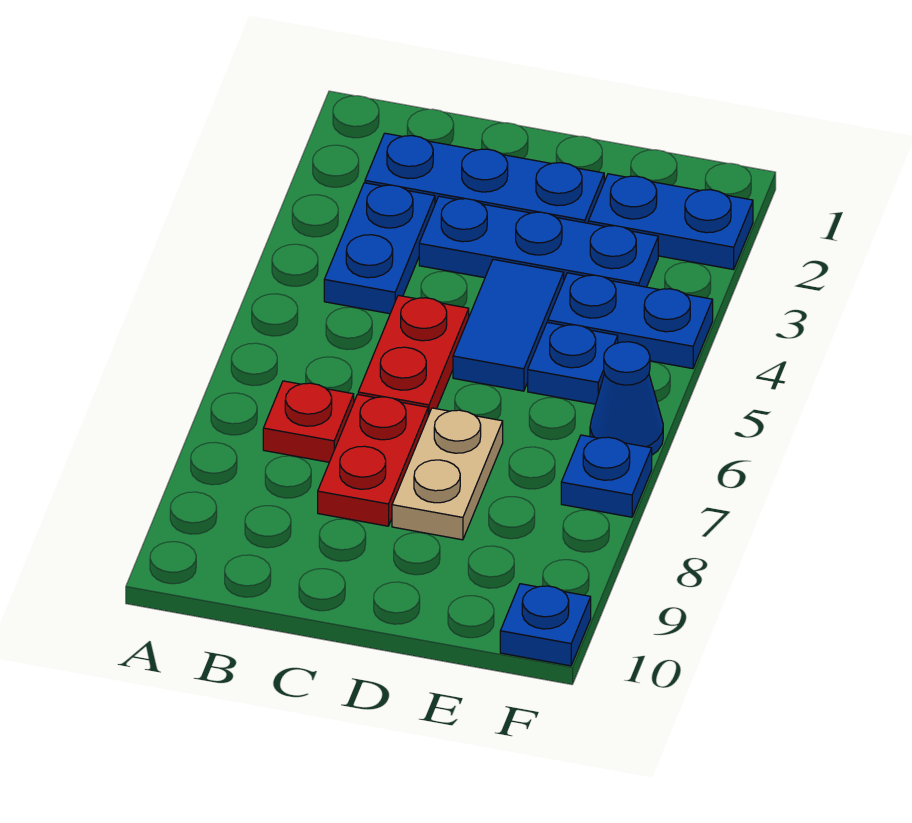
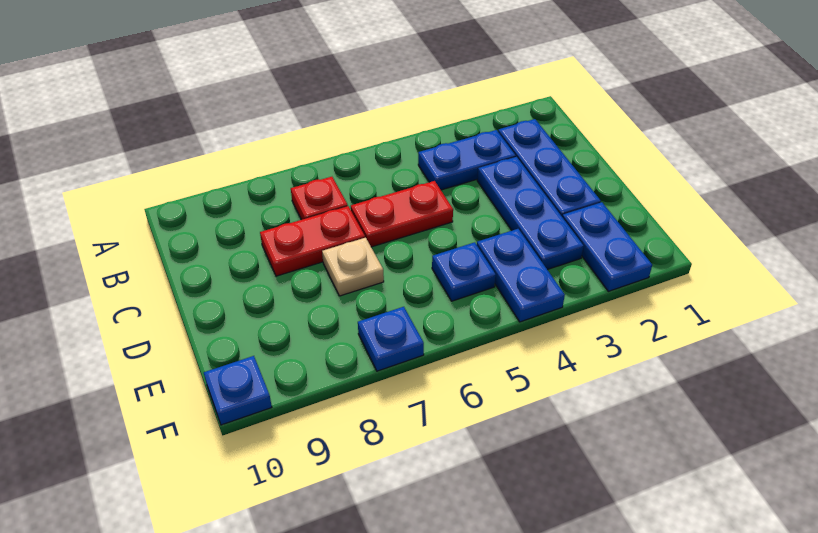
blue tile D4:D5 level 1 -> none
tan plate D7:D8 level 1 -> tan plate D7 level 1
blue cone F6 level 1 -> none

